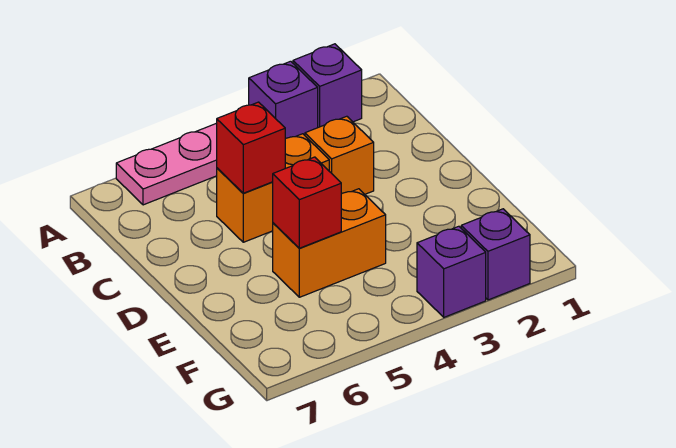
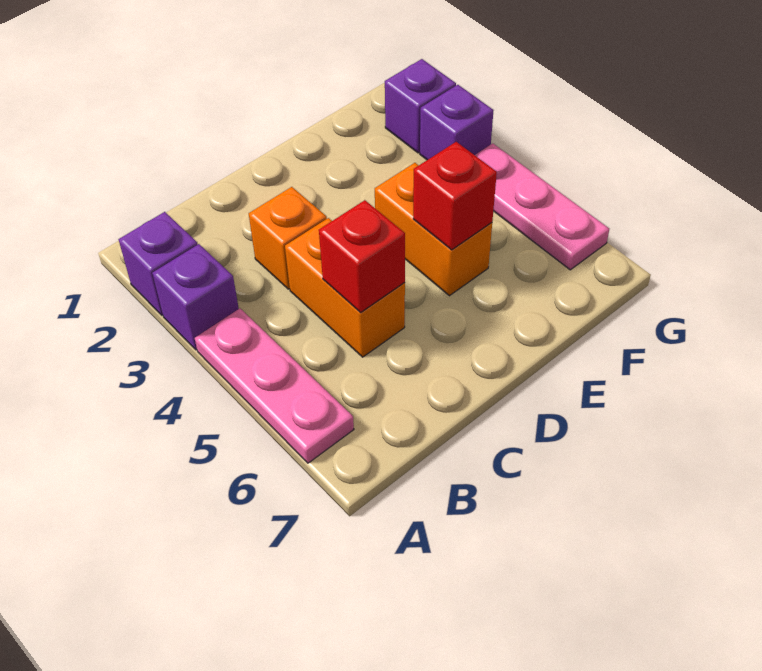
none -> pink plate G4:G6 level 1

